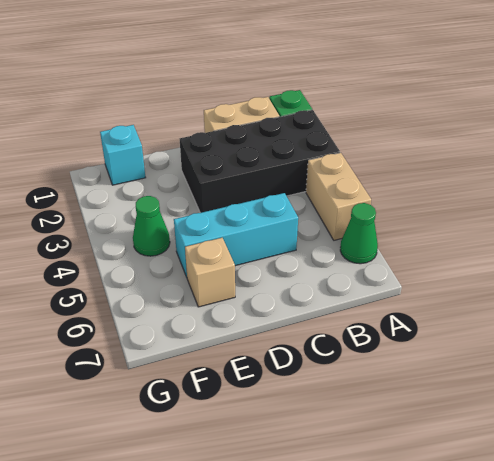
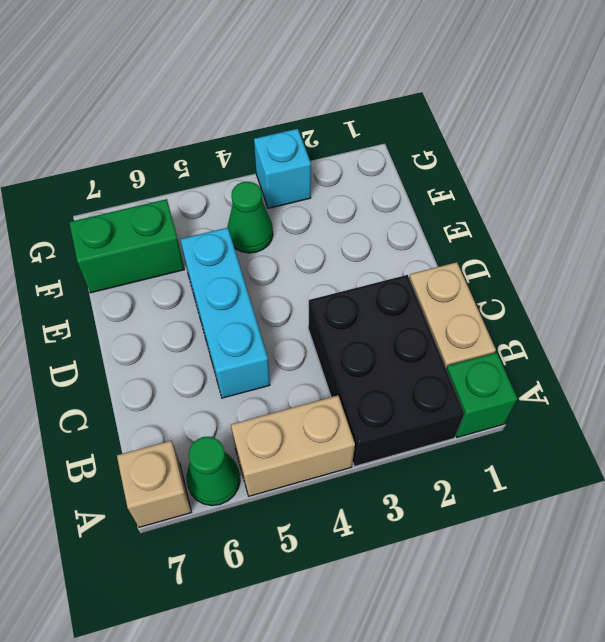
black brick A2:D3 level 1 -> black brick A2:C3 level 1
tan brick E6 level 1 -> tan brick A7 level 1
cyan brick F1 level 1 -> cyan brick G3 level 1
none -> green brick F6:F7 level 1

